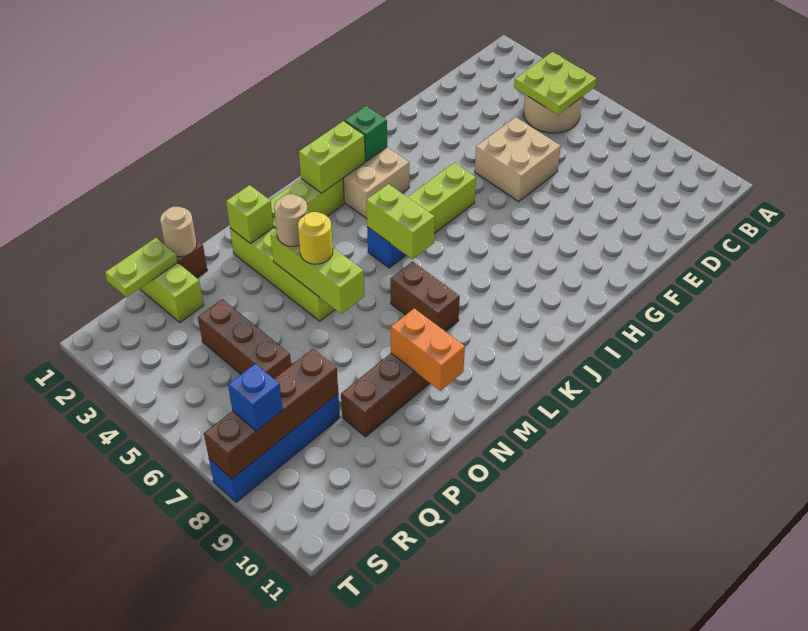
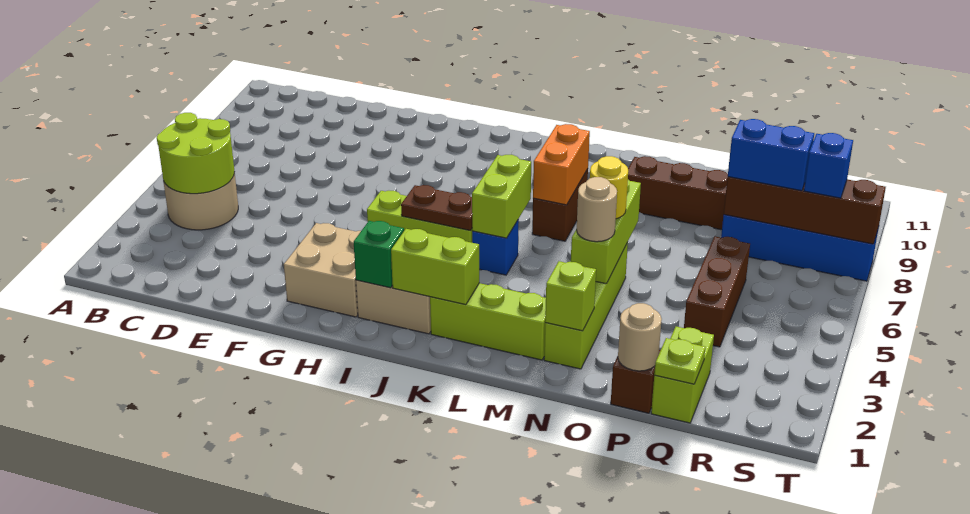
lime plate B4:C5 level 2 -> lime round brick B4:C5 level 2
tan brick E5:F6 level 1 -> tan brick G2:H3 level 1
none -> brown plate I5:J5 level 2
orange brick N9:N10 level 2 -> orange brick L7:L8 level 2
lime plate Q1:R1 level 2 -> lime plate Q1 level 2
none -> blue brick Q8:R8 level 3

